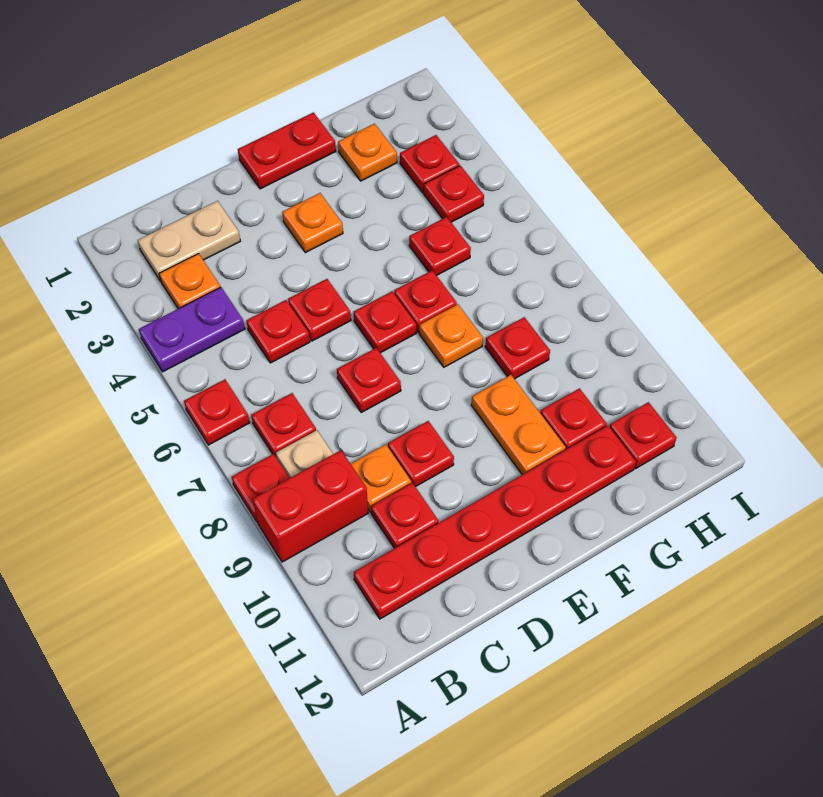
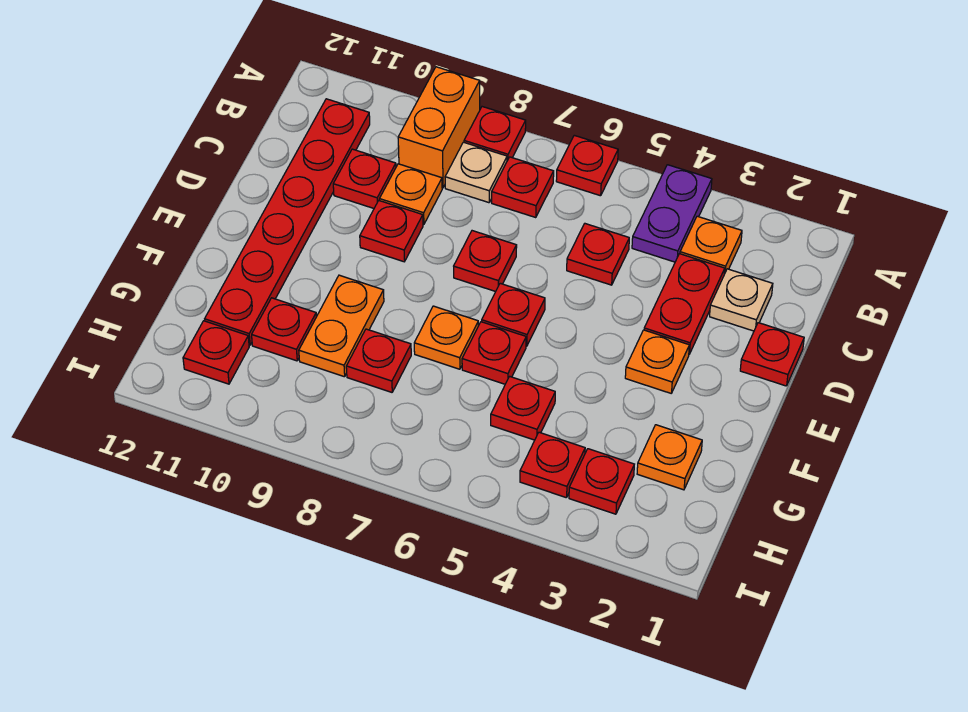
red brick A9:B9 level 1 -> orange brick A9:B9 level 1
tan plate B2:C2 level 1 -> tan plate C2 level 1
red plate D5 level 1 -> red plate D1 level 1
red plate E1:F1 level 1 -> red plate C3:D3 level 1
orange plate F9:F10 level 1 -> orange plate F9:G9 level 1

